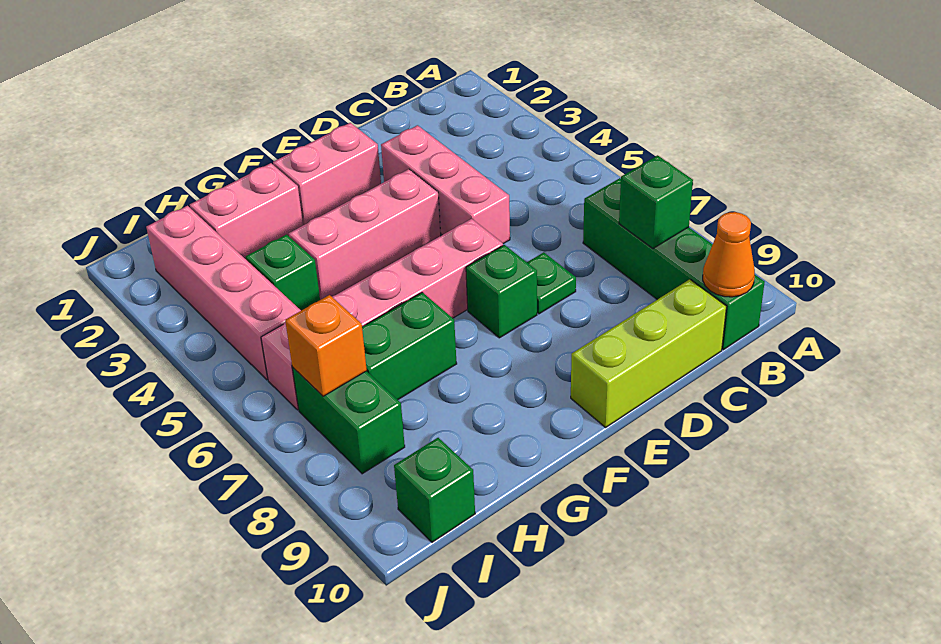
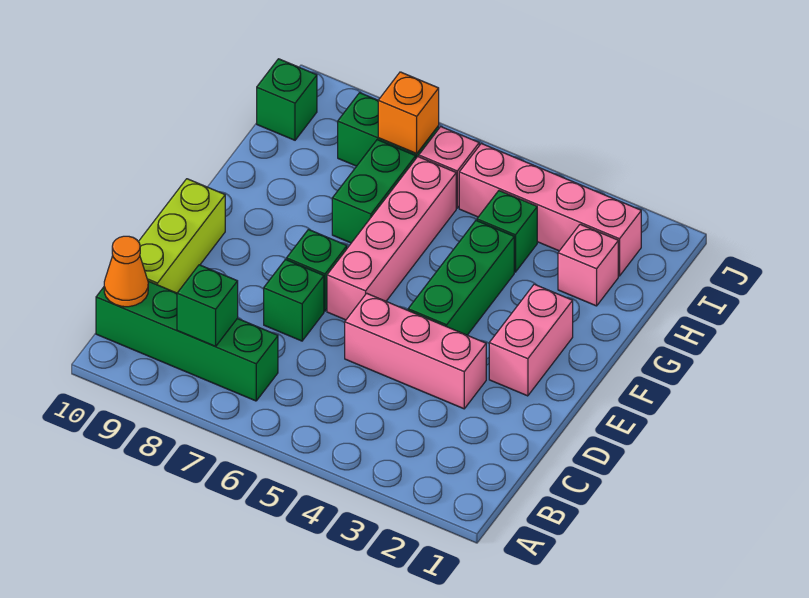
green plate D7 level 1 -> green brick D7 level 1
pink brick E4:G4 level 1 -> green brick E4:G4 level 1
pink brick G2:H2 level 1 -> pink brick H2 level 1

